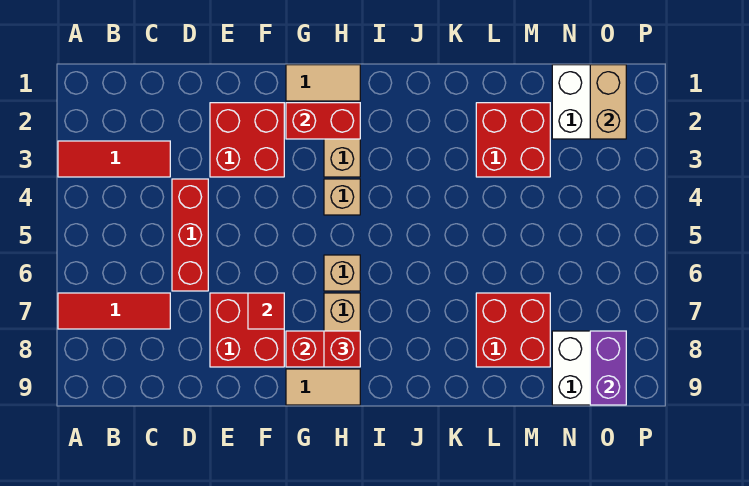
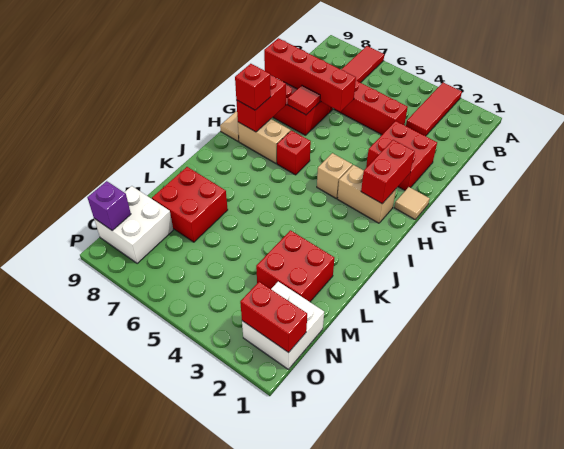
none -> red brick E6:E9 level 2
tan tile G1:H1 level 1 -> tan tile G1 level 1
tan brick H6 level 1 -> red brick H6 level 1
tan brick O1:O2 level 2 -> red brick O1:O2 level 2
purple brick O8:O9 level 2 -> purple brick O9 level 2

